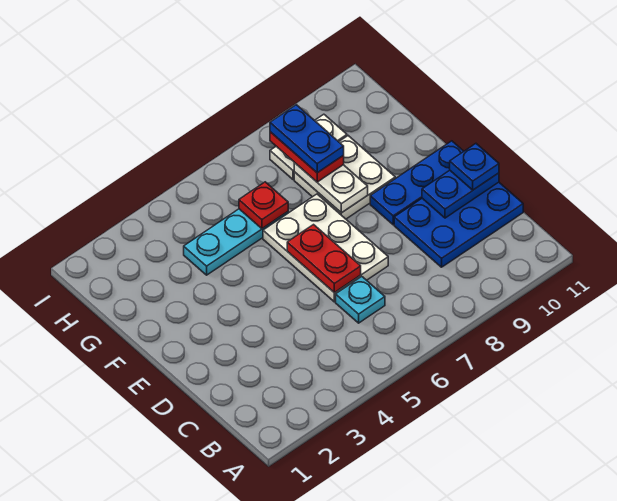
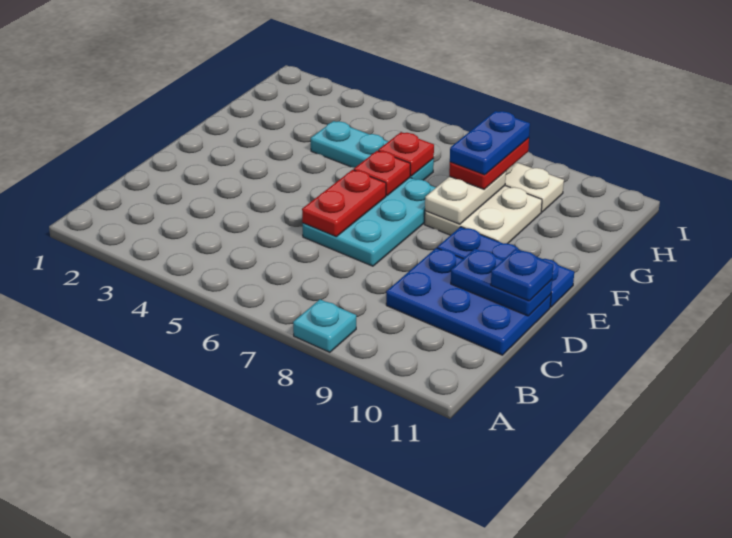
cyan plate C6 level 1 -> cyan plate A8 level 1
white plate D6:F7 level 1 -> cyan plate D6:F7 level 1
none -> red plate F6 level 2

